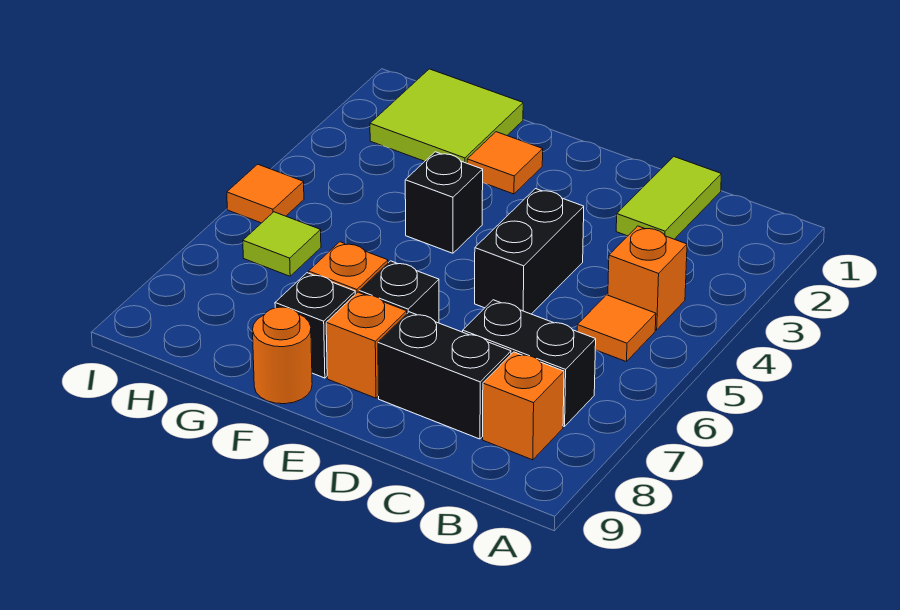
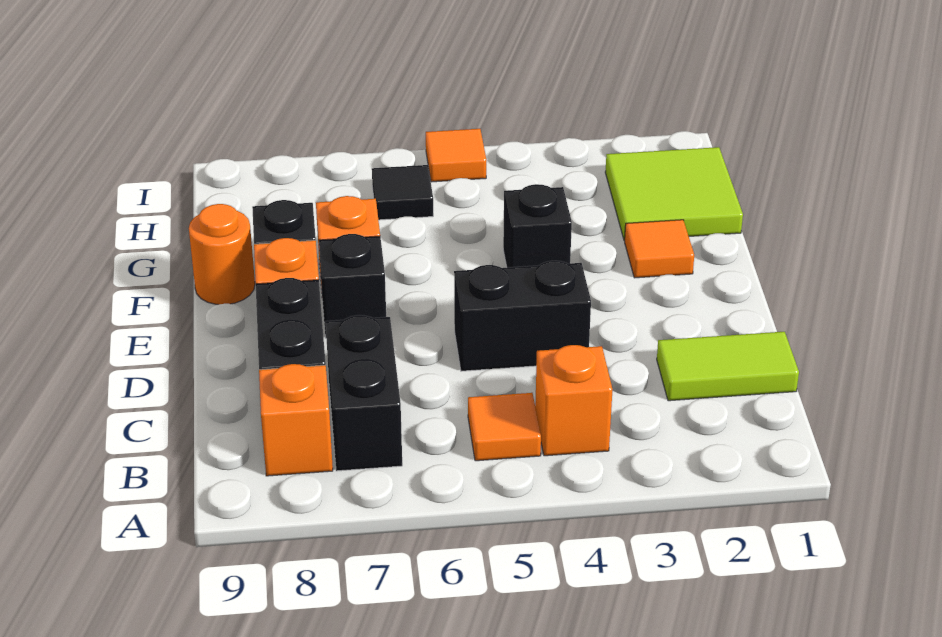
lime tile H6 level 1 -> black tile H6 level 1

